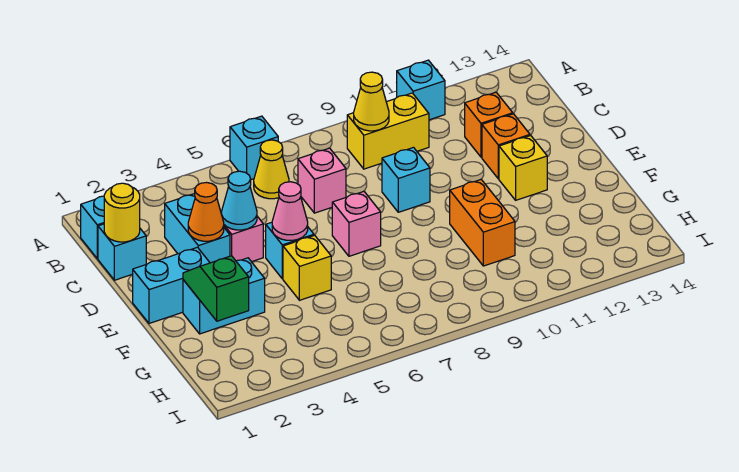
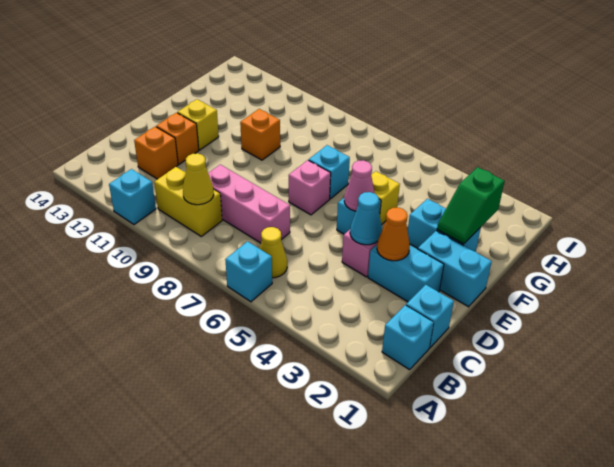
yellow round brick C1 level 2 -> none
cyan brick C3:D3 level 1 -> cyan brick D2:D3 level 1
pink brick C7 level 1 -> pink brick C7:C9 level 1
cyan brick D9 level 1 -> cyan brick F7 level 1
orange brick F10:G10 level 1 -> orange brick F10 level 1

